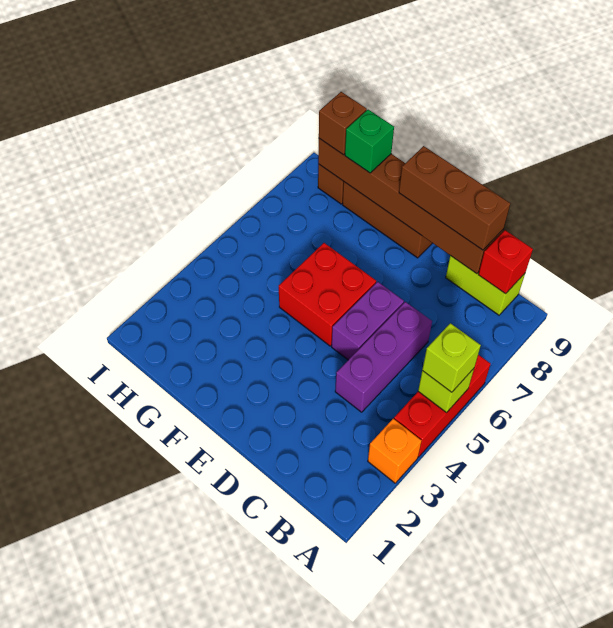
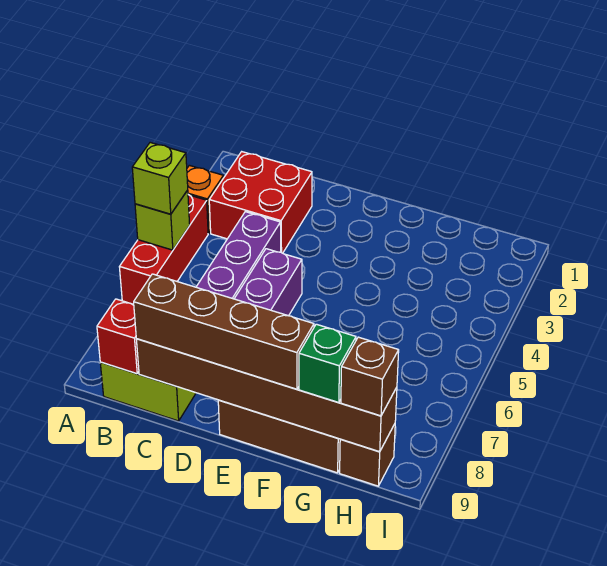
brown brick C9:E9 level 3 -> brown brick C9:F9 level 3
red brick E5:F6 level 1 -> red brick B2:C3 level 1

